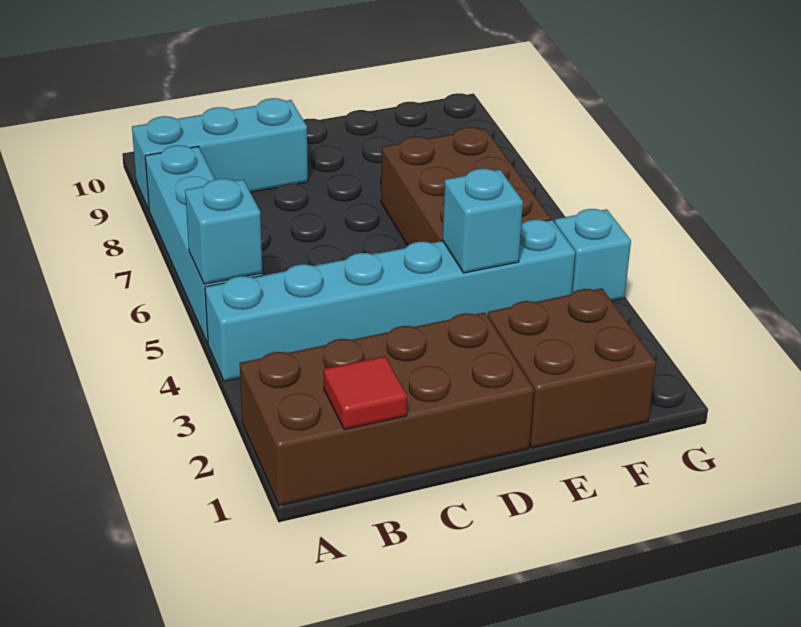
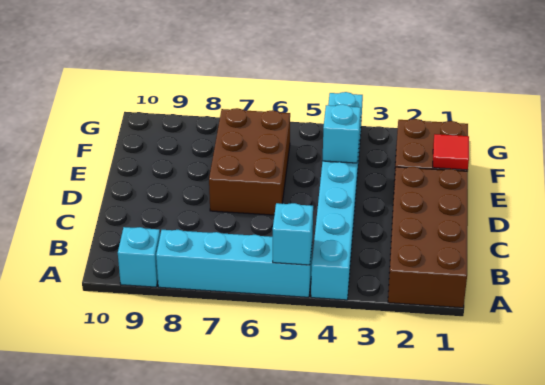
cyan brick A9:C9 level 1 -> cyan brick A9 level 1
red tile B1 level 2 -> red tile E1 level 2
brown brick E5:F7 level 1 -> brown brick D6:F7 level 1

